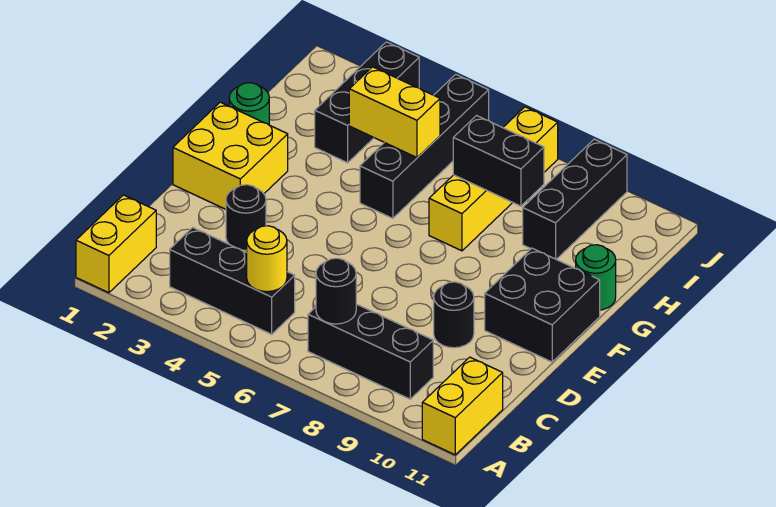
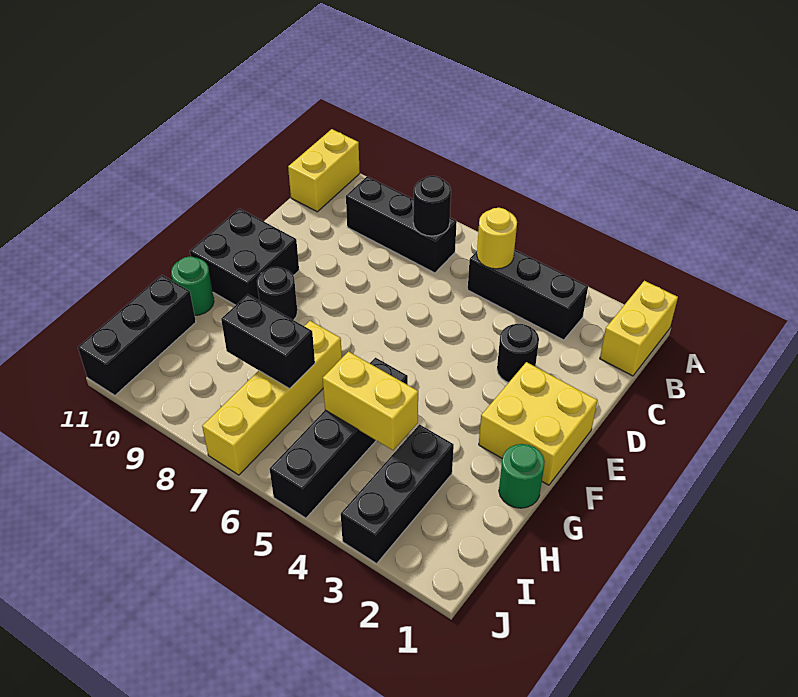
black round brick D9 level 1 -> black round brick F9 level 1
black brick H9:J9 level 1 -> black brick H11:J11 level 1

